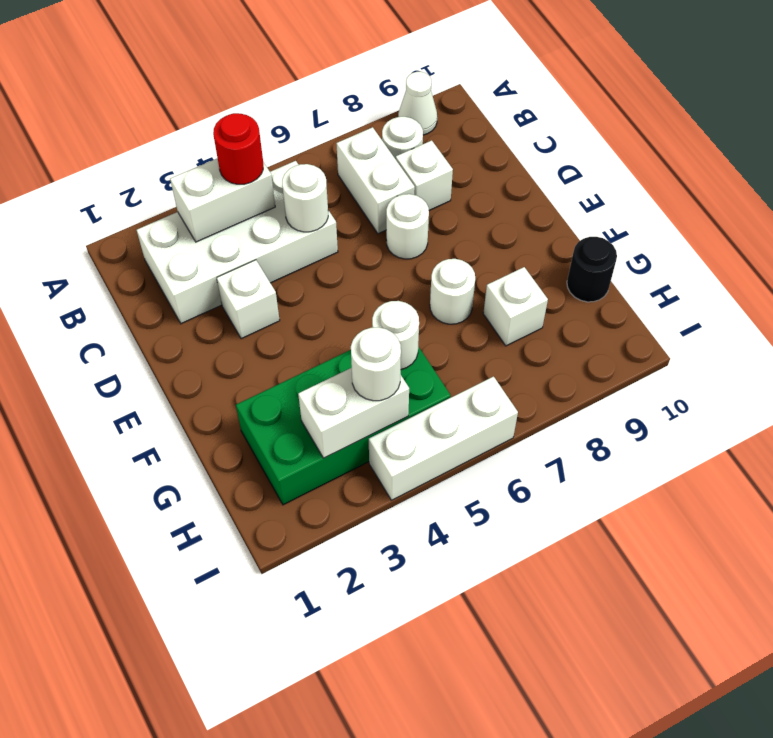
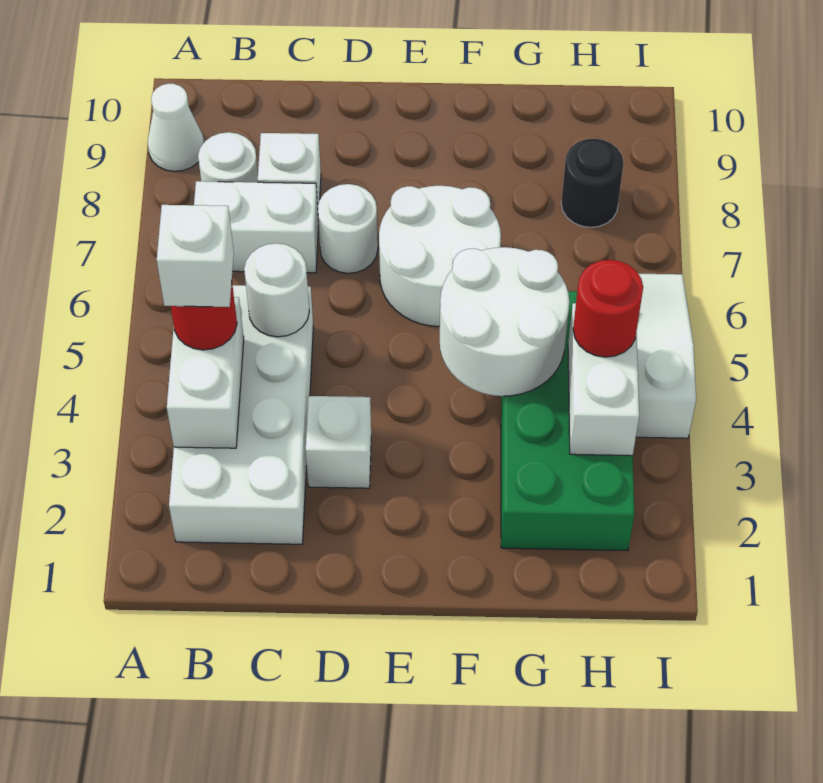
white round brick F7 level 1 -> white round brick E6:F7 level 1
white round brick G5 level 2 -> white round brick F4:G5 level 2
white brick G8 level 1 -> white brick B4 level 4
black round brick G10 level 1 -> black round brick H8 level 1
white round brick H4 level 3 -> red round brick H4 level 3
white brick I4:I6 level 1 -> white slope I4:I6 level 1 top 4

